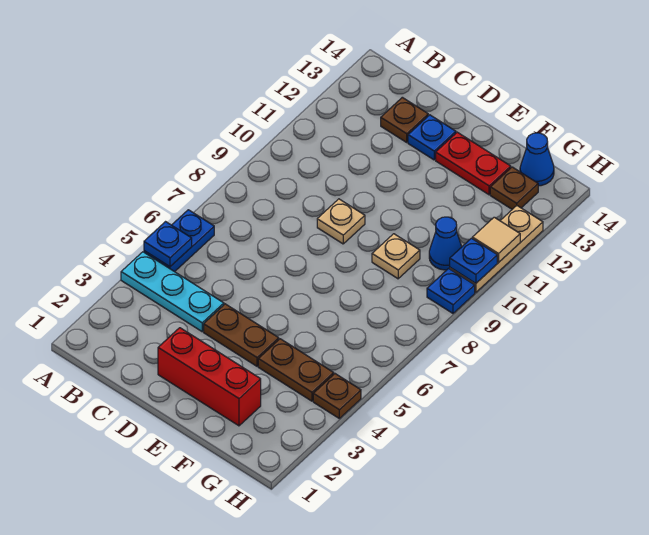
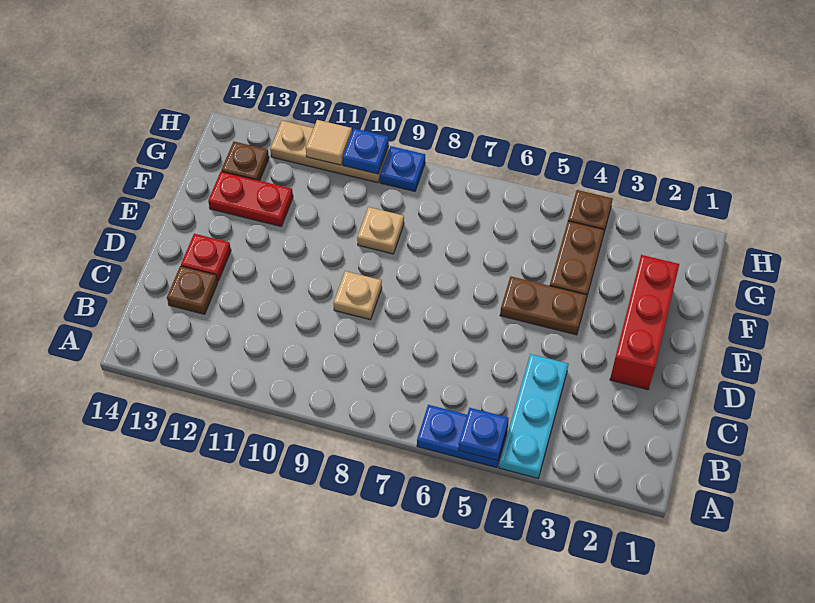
brown plate D4:E4 level 1 -> brown plate E4:E5 level 1
blue plate D13 level 1 -> red plate D13 level 1
red plate E13:F13 level 1 -> red plate F12:F13 level 1
blue cone G10 level 1 -> none
blue cone G14 level 1 -> none

